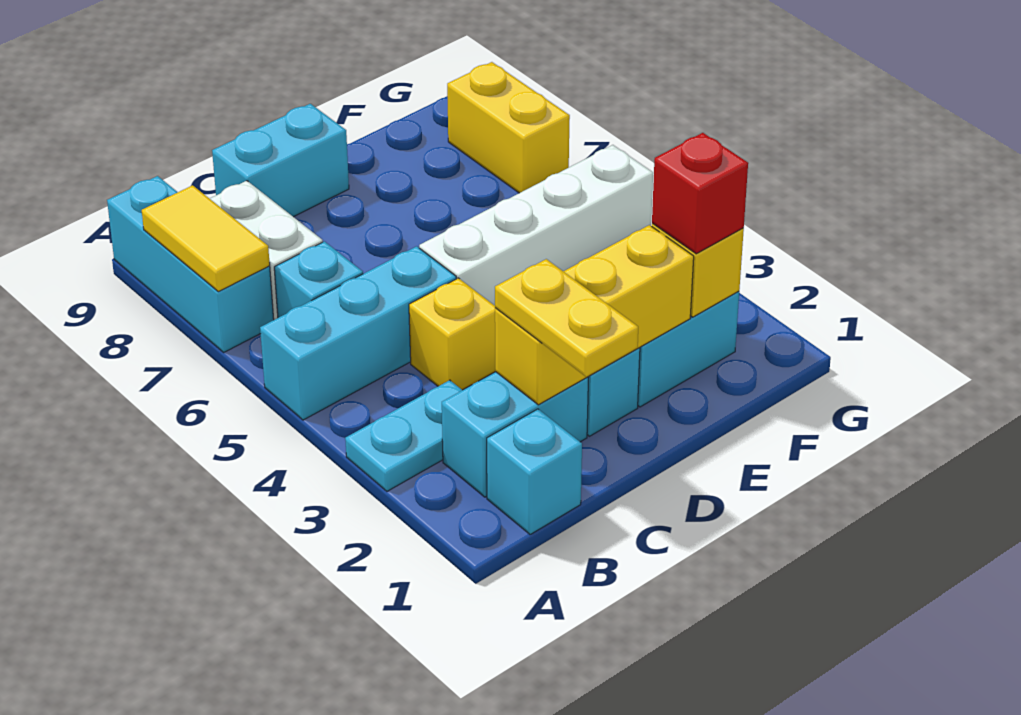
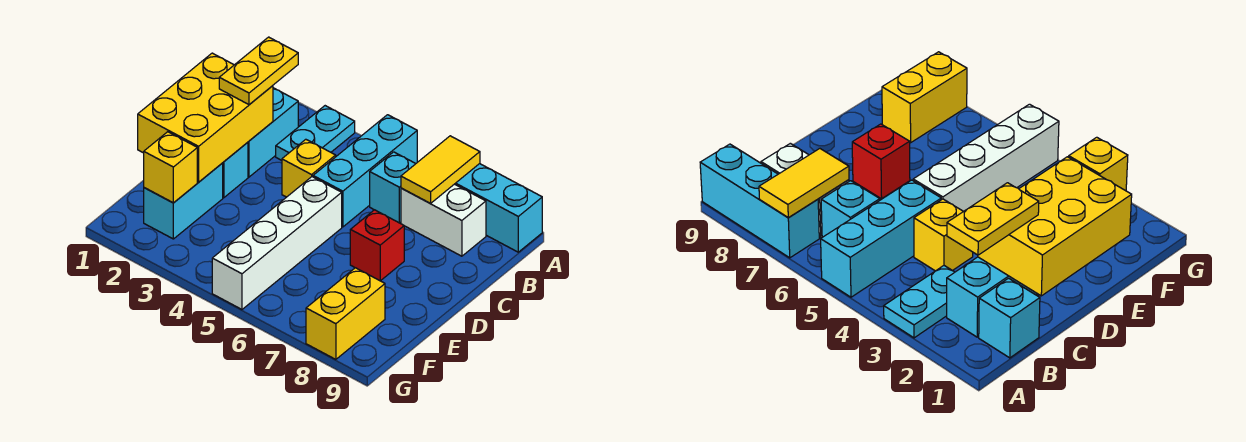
yellow tile A7:A8 level 2 -> yellow tile A7:B7 level 2
yellow plate C1:C2 level 3 -> yellow plate B2:C2 level 3
yellow brick C2:E2 level 2 -> yellow brick C1:E2 level 2
cyan brick C9:D9 level 1 -> none
red brick F2 level 3 -> red brick D7 level 1
yellow brick G7:G8 level 1 -> yellow brick F8:G8 level 1

